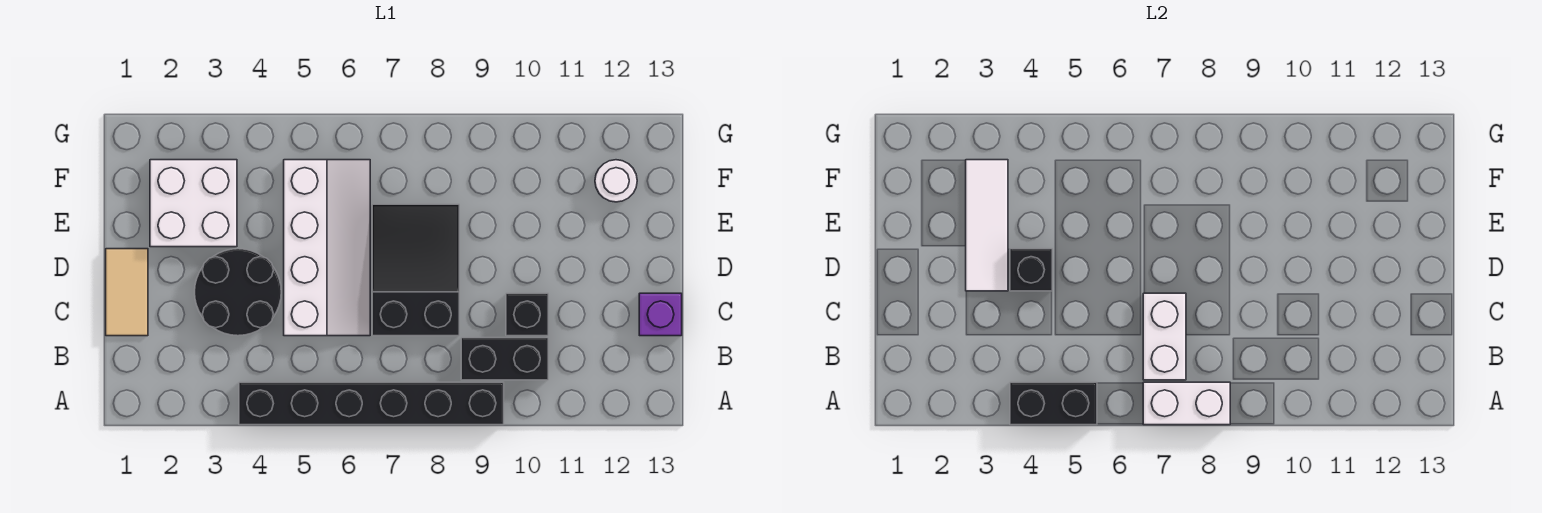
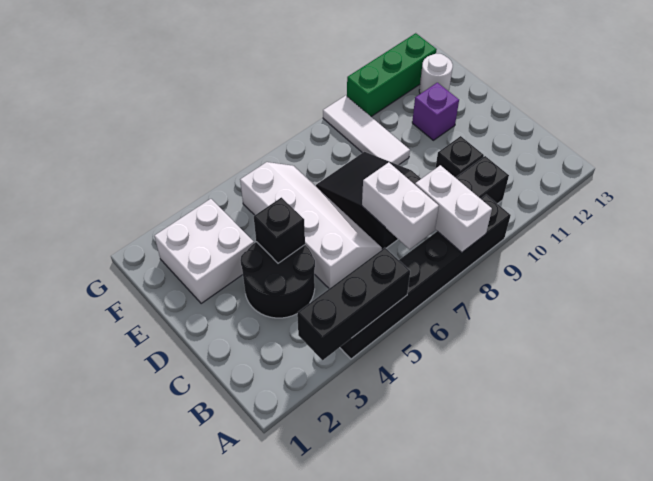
black brick A4:A5 level 2 -> black brick A3:A5 level 2
white brick A7:A8 level 2 -> white brick A8:B8 level 2
tan tile C1:D1 level 1 -> none
purple brick C13 level 1 -> purple brick E11 level 1
white tile D3:F3 level 2 -> white tile E9:G9 level 1
none -> green brick G10:G12 level 1

